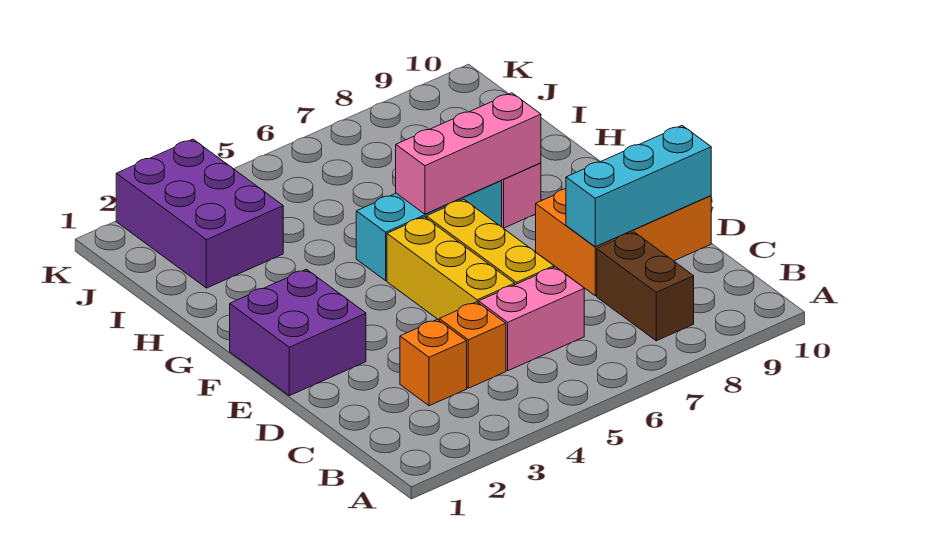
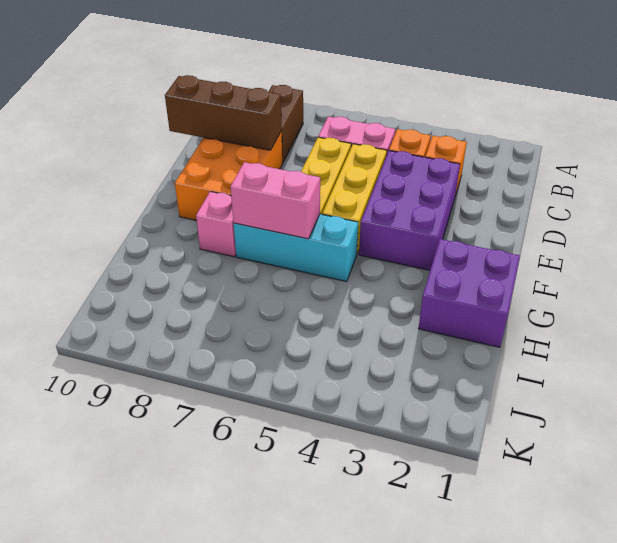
orange brick D8:E10 level 1 -> orange brick D8:F9 level 1
cyan brick D8:D10 level 2 -> brown brick D8:D10 level 2
purple brick E1:F2 level 1 -> purple brick G1:H2 level 1
pink brick G6:G8 level 2 -> pink brick G6:G7 level 2
purple brick I2:K3 level 1 -> purple brick D3:F4 level 1

